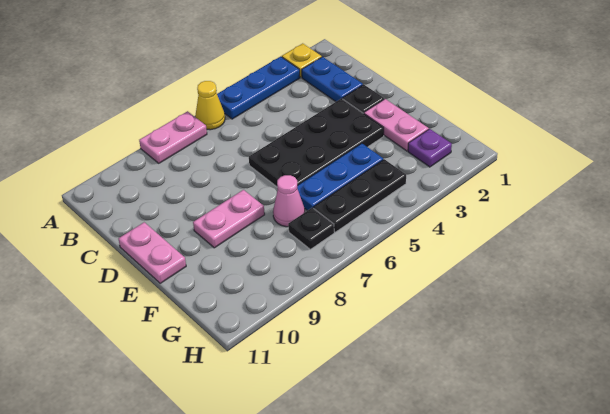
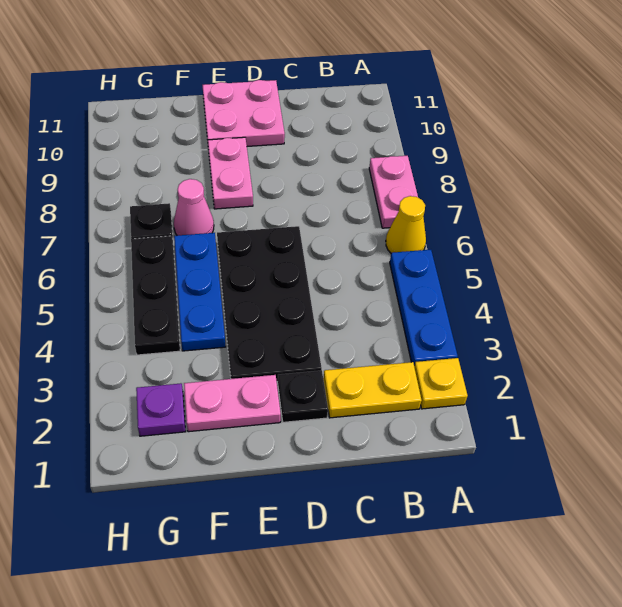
blue plate B2:C2 level 1 -> yellow plate B2:C2 level 1
pink plate D11:E11 level 1 -> pink plate D10:E11 level 1

